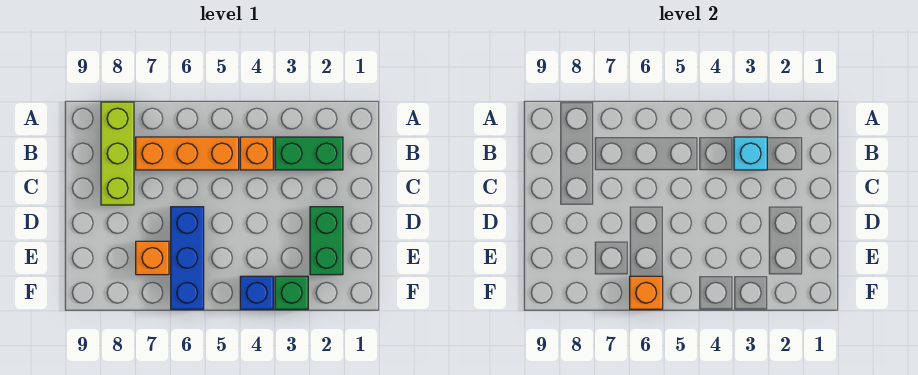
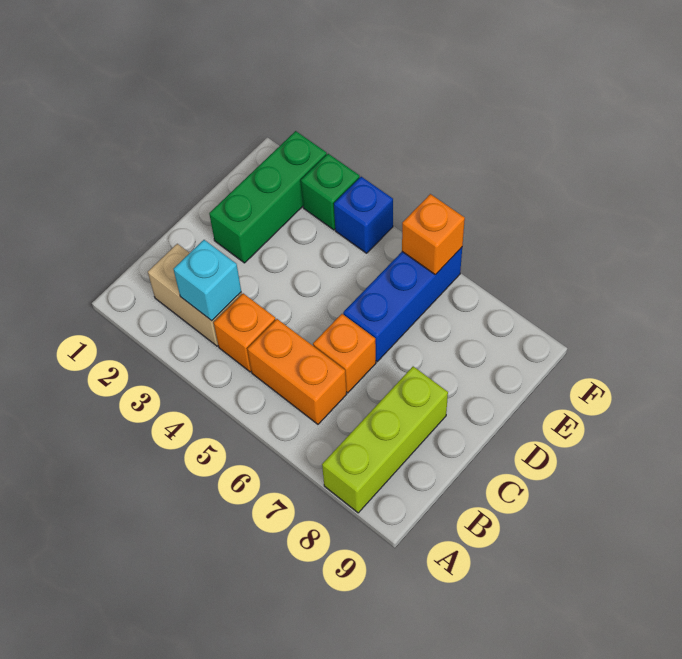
green brick B2:B3 level 1 -> tan brick B2:B3 level 1
orange brick B5:B7 level 1 -> orange brick B5:B6 level 1
green brick D2:E2 level 1 -> green brick D2:F2 level 1
orange brick E7 level 1 -> orange brick C6 level 1

